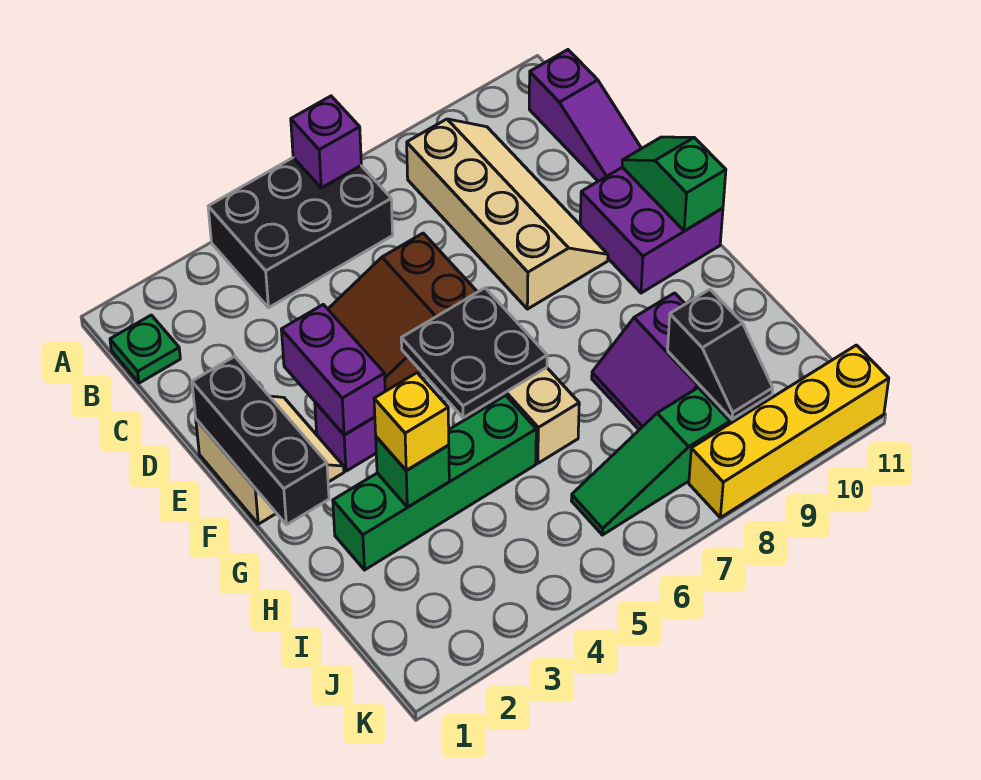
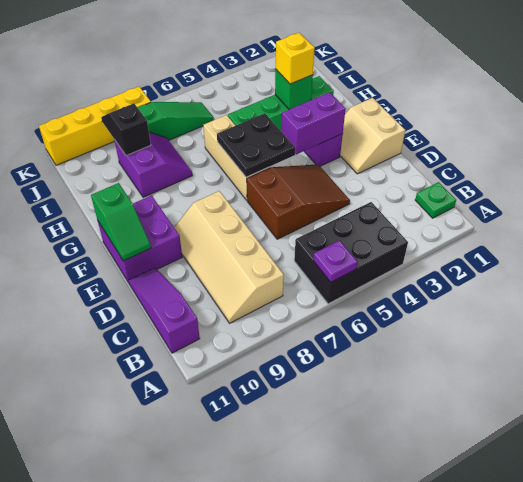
purple brick A6 level 2 -> purple plate A6 level 2
black brick E1:G1 level 2 -> none
purple brick E3:F3 level 2 -> purple brick F3:F4 level 2

